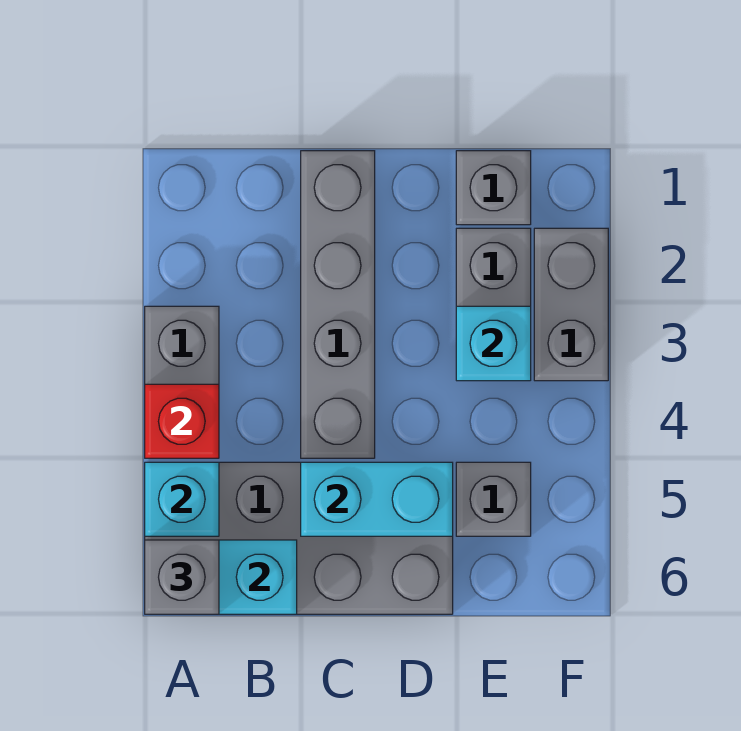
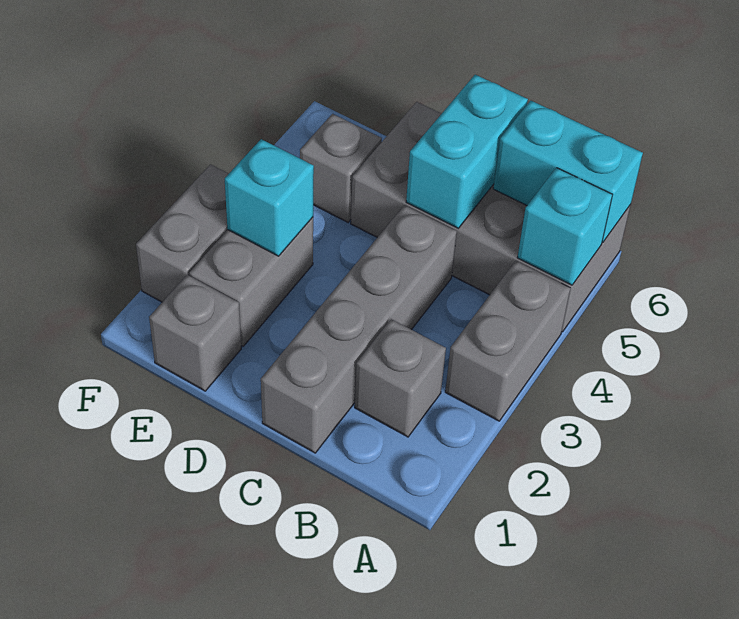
red brick A4 level 2 -> none
grey brick A6 level 3 -> grey brick B2 level 1
cyan brick C5:D5 level 2 -> cyan brick C5:C6 level 2

